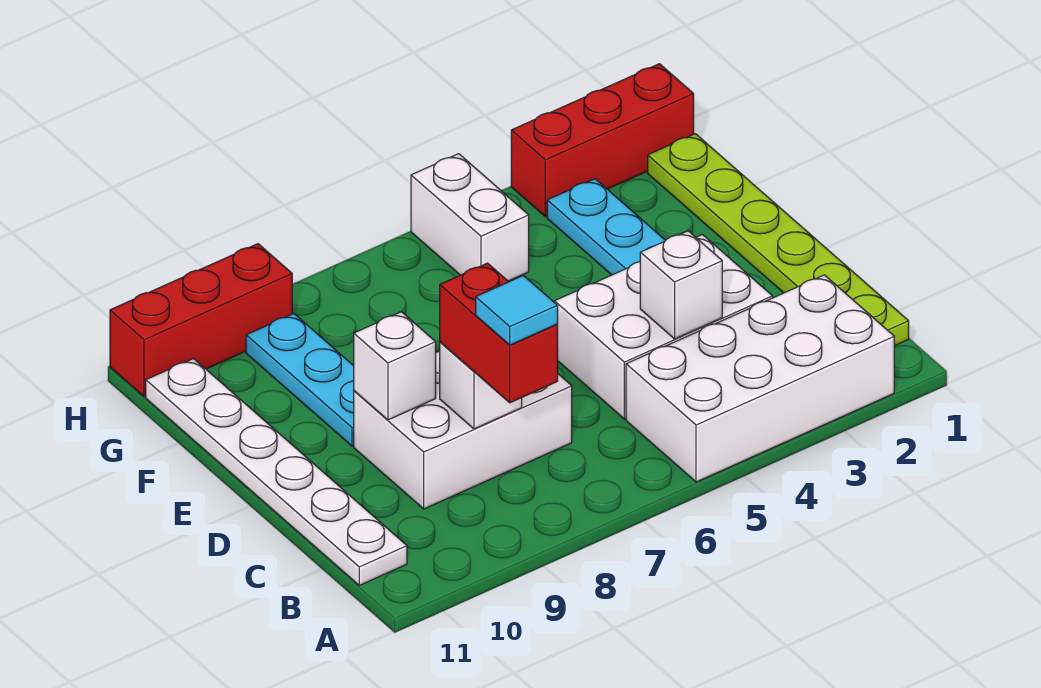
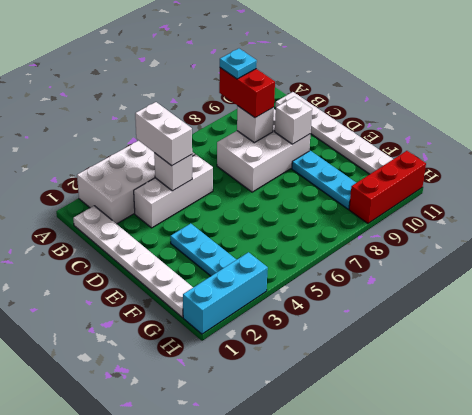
lime plate B1:G1 level 1 -> white plate B1:G1 level 1
cyan tile B8 level 4 -> cyan plate B8 level 4
white brick C3:D5 level 1 -> white brick C3:C5 level 1
white brick G5:H5 level 1 -> white brick B4:C4 level 3
red brick H1:H3 level 1 -> cyan brick H1:H3 level 1

